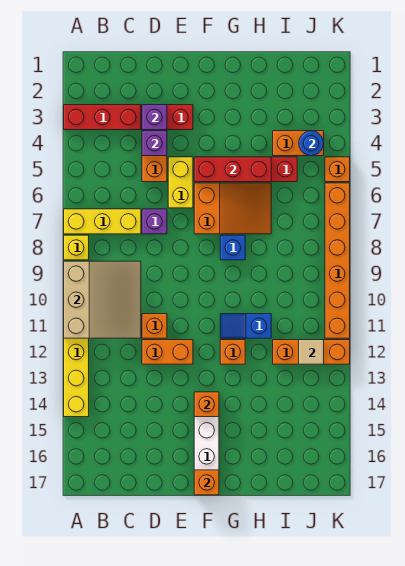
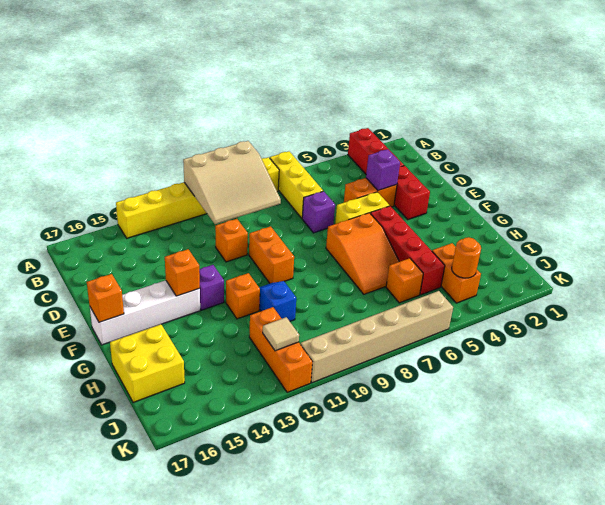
purple brick D3 level 2 -> purple brick F13 level 1
orange brick D12:E12 level 1 -> orange brick E10:F10 level 1
red brick F5:H5 level 2 -> none
blue brick G8 level 1 -> none
none -> yellow brick H16:I17 level 1
blue round brick J4 level 2 -> orange round brick J4 level 2
orange brick K5 level 1 -> orange brick I6 level 1
orange brick K6:K11 level 1 -> tan brick K6:K11 level 1

